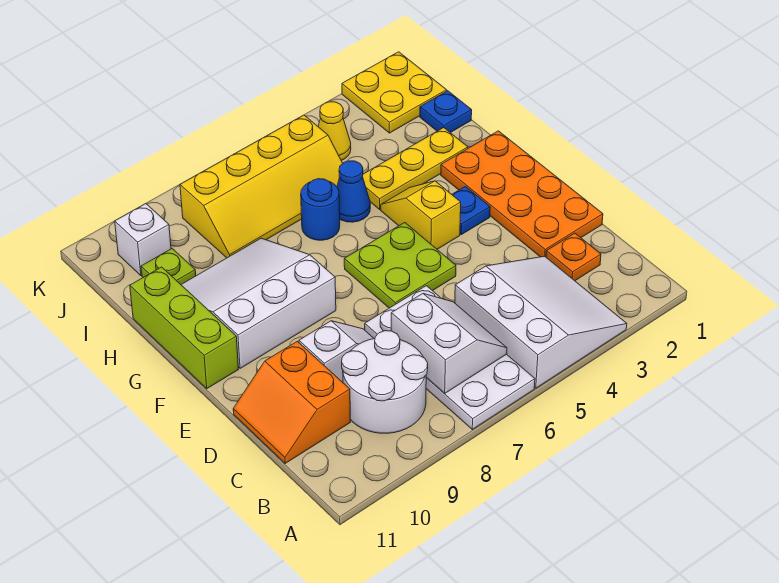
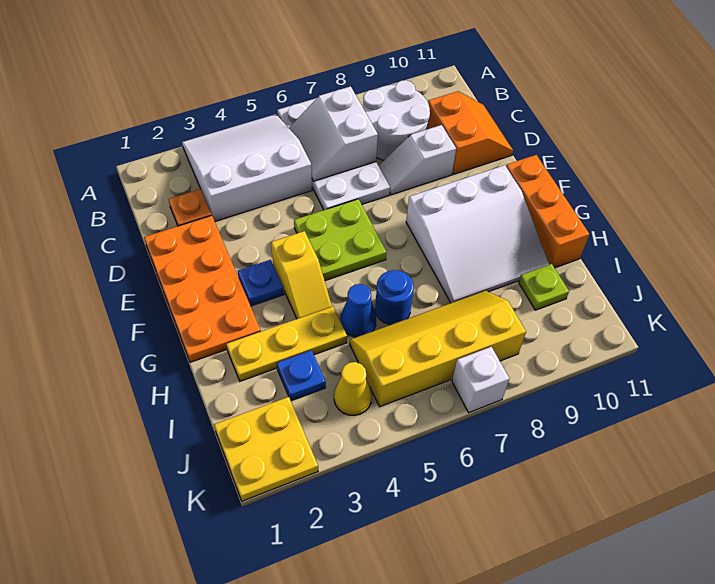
white slope A3:C5 level 1 top 5 -> white slope A3:C5 level 1 top C
lime brick F11:H11 level 1 -> orange brick F11:H11 level 1
blue plate I1 level 1 -> blue plate I3 level 1
white brick J10 level 1 -> white brick K7 level 1

